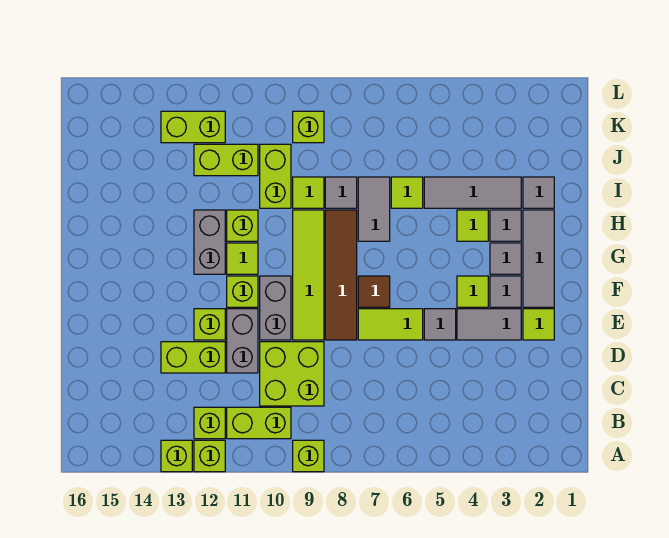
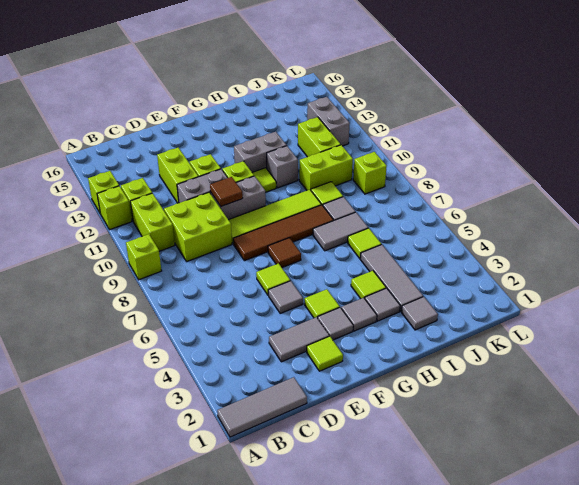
grey tile E3:E4 level 1 -> grey tile D3:E3 level 1
lime tile E6:E7 level 1 -> lime tile E6 level 1
none -> brown tile E10 level 2
grey tile F2:H2 level 1 -> grey tile A1:C1 level 1
lime brick H11 level 1 -> grey brick H11 level 1
lime brick K12:K13 level 1 -> grey brick K12:K13 level 1

